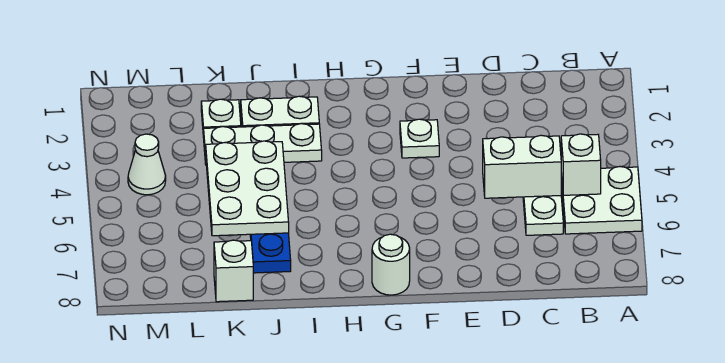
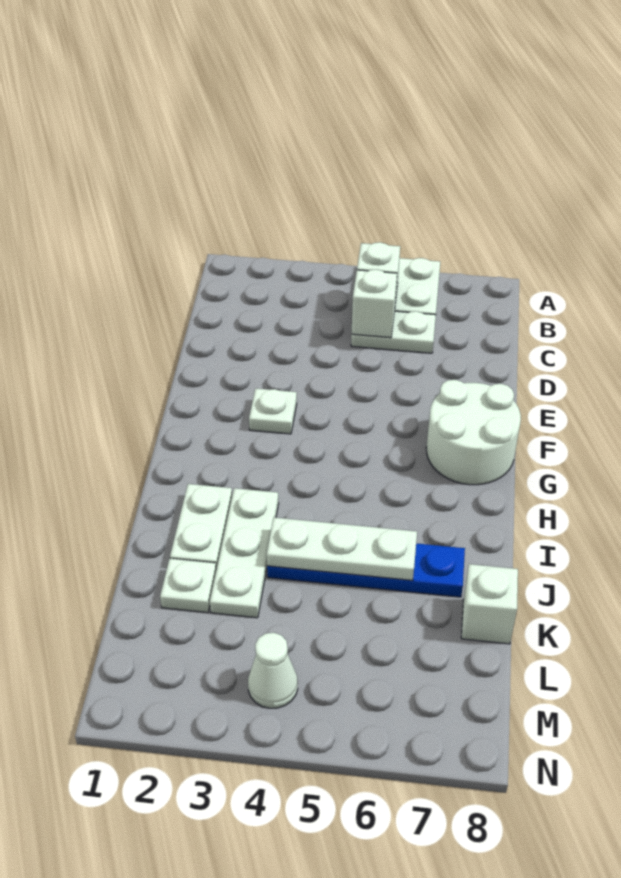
white brick C5:D5 level 2 -> white brick C5 level 2
white round brick G8 level 1 -> white round brick F7:G8 level 1
white plate J4:K6 level 2 -> white plate J4:J6 level 2

